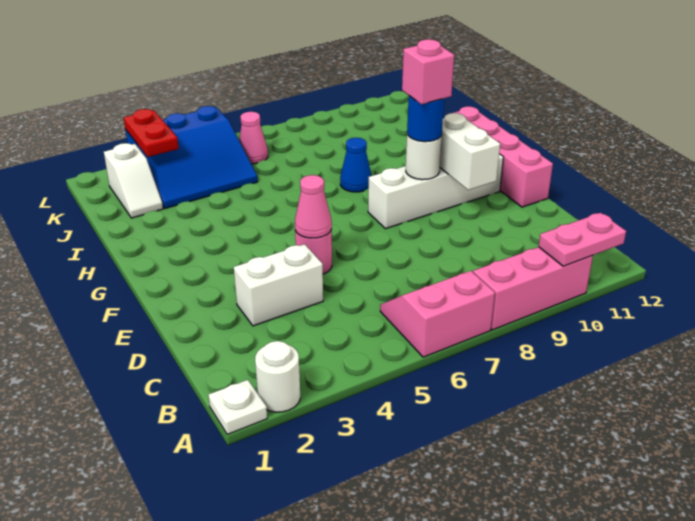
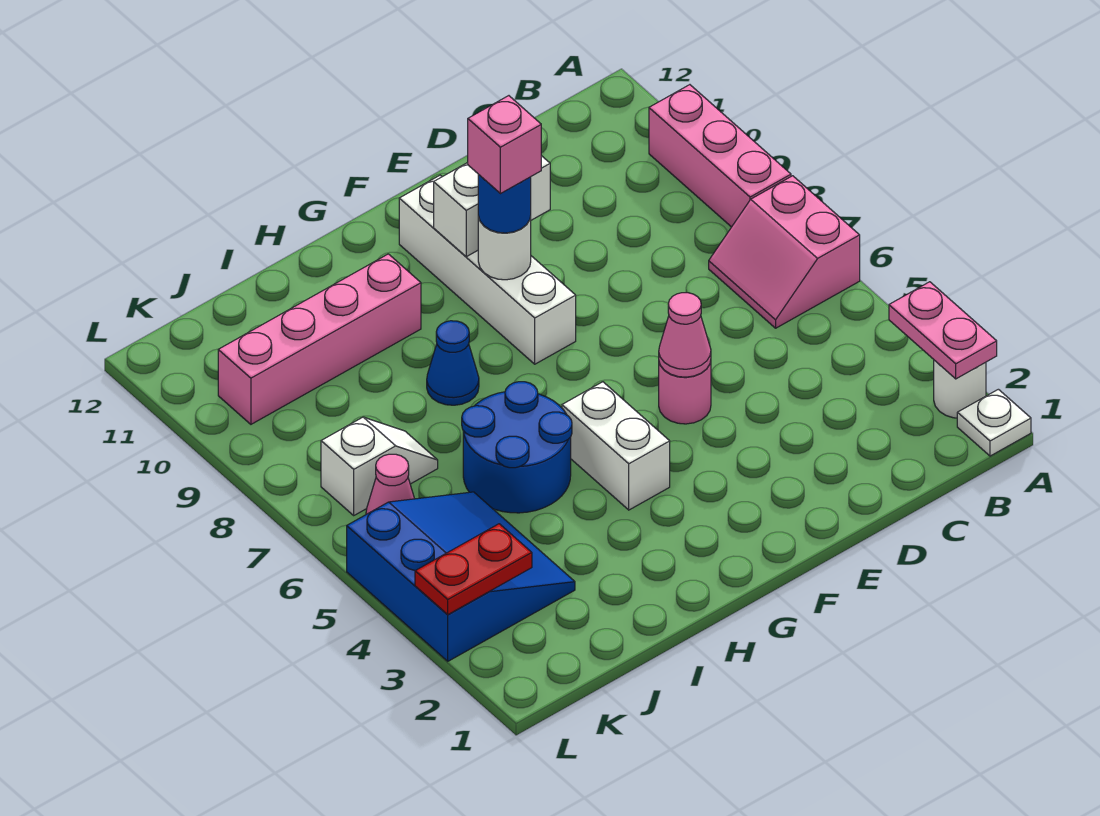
pink plate A10:A11 level 2 -> pink plate A2:A3 level 2
white brick D3:D4 level 1 -> white brick G4:G5 level 1
pink brick E12:H12 level 1 -> pink brick H10:K10 level 1
none -> blue round brick H5:I6 level 1
white slope J2:K2 level 1 top K -> white slope J7:K7 level 1 top K

